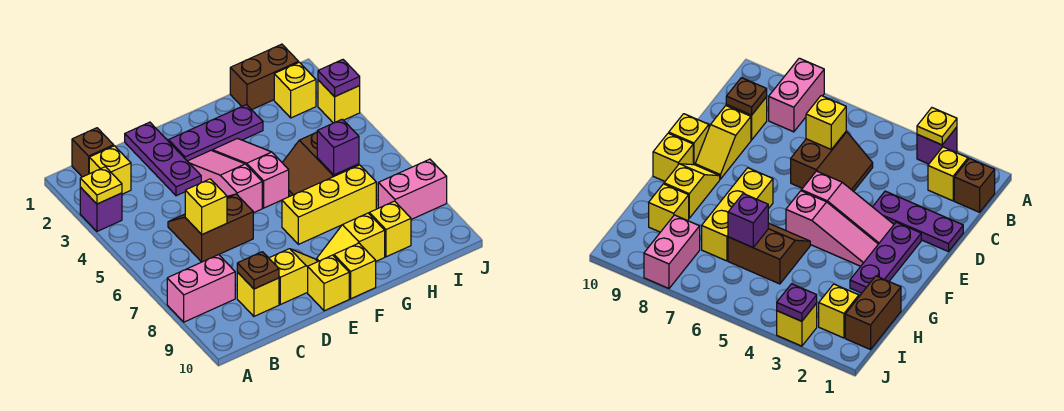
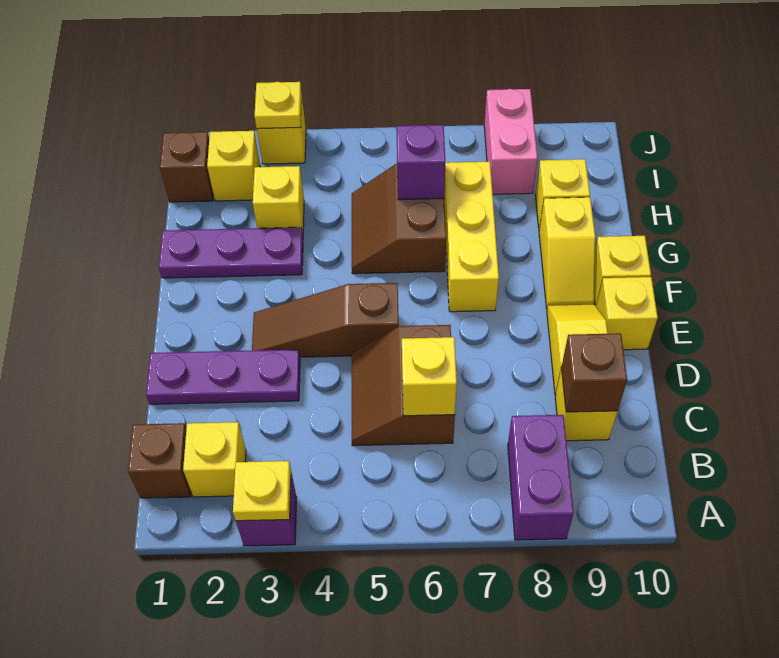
pink brick A8:B8 level 1 -> purple brick A8:B8 level 1
brown plate C9 level 2 -> brown brick C9 level 2
purple plate E2:G2 level 1 -> purple plate G1:G3 level 1
pink slope E3:E5 level 1 top 5 -> brown slope E3:E5 level 1 top 5
pink slope F3:F5 level 1 top 5 -> none
brown slope G5:H6 level 1 top H -> brown slope G5:H6 level 1 top 6
brown brick H1:I1 level 1 -> brown brick I1 level 1
none -> yellow brick H3 level 1
purple plate J3 level 2 -> yellow plate J3 level 2

